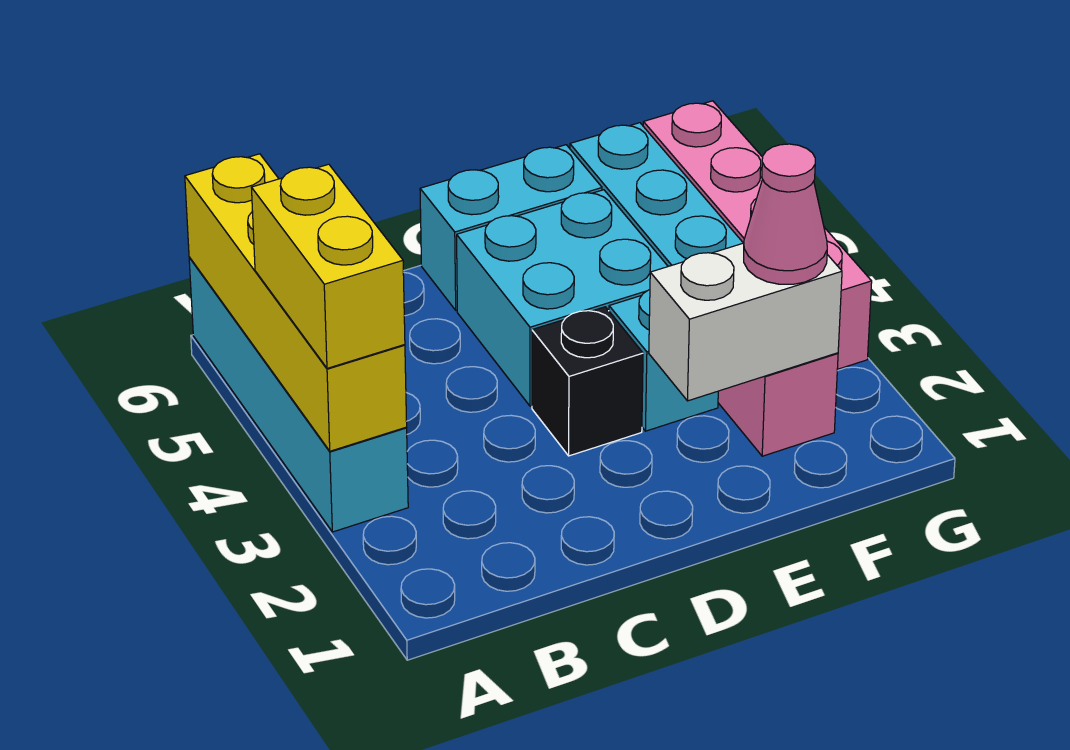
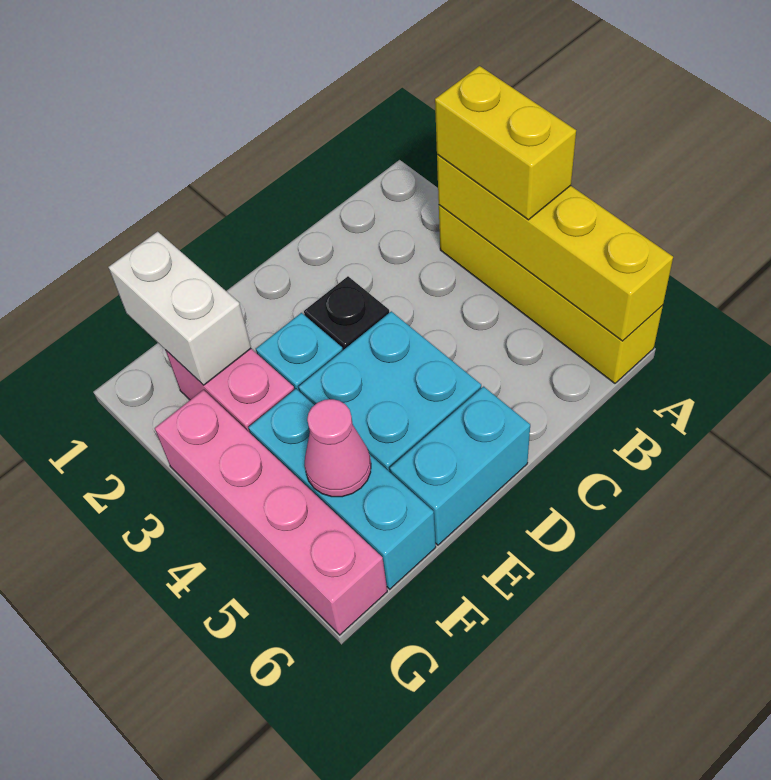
cyan brick A3:A6 level 1 -> yellow brick A3:A6 level 1
white brick E2:F2 level 2 -> white brick F1:F2 level 2
pink cone F2 level 3 -> pink cone F5 level 2

